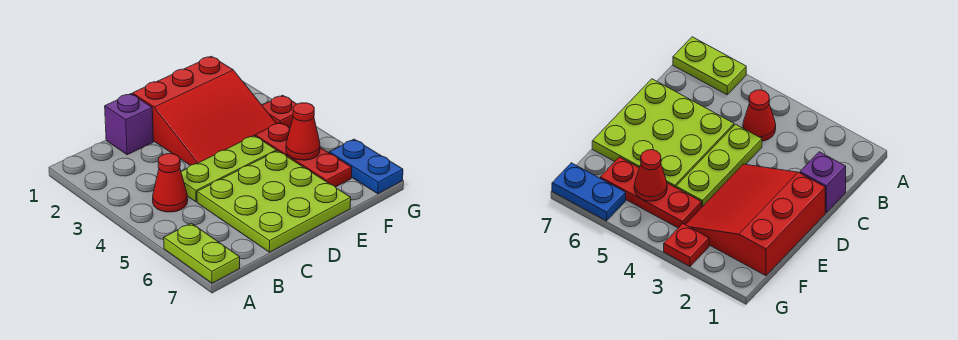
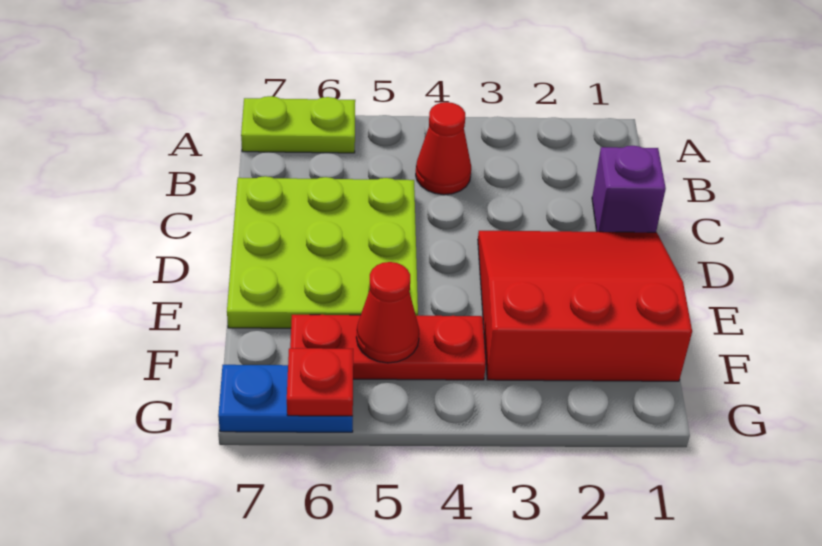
lime plate C4:E4 level 1 -> none
red slope D1:F3 level 1 top 1 -> red slope D1:F3 level 1 top F
red plate G3 level 1 -> red plate G6 level 2

